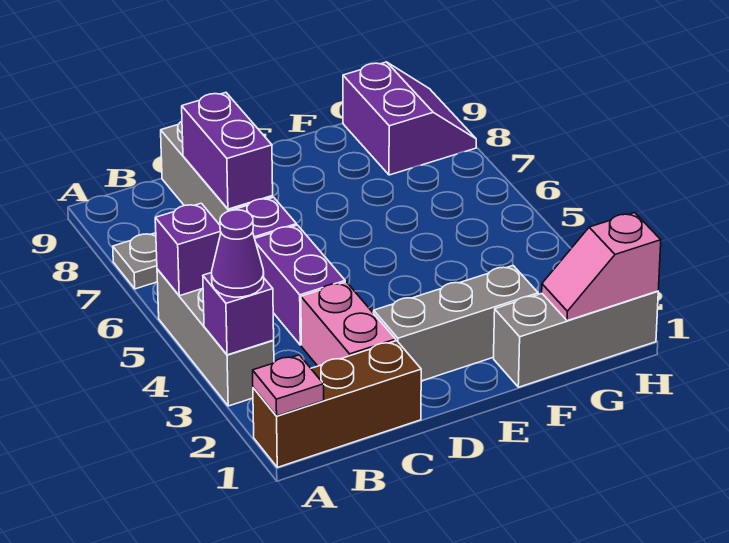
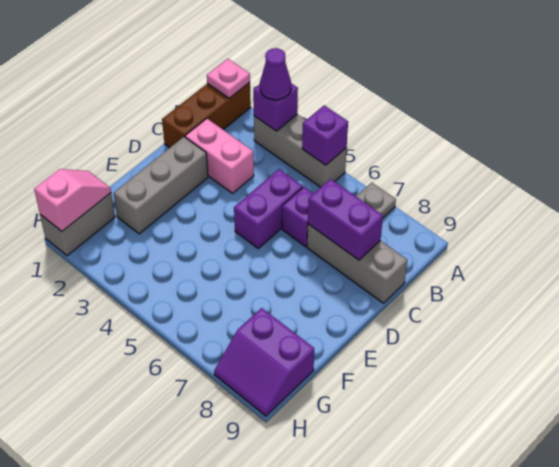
purple brick C4:C5 level 1 -> purple brick C5:D5 level 1
grey brick F1:H1 level 1 -> grey brick G1:H1 level 1

